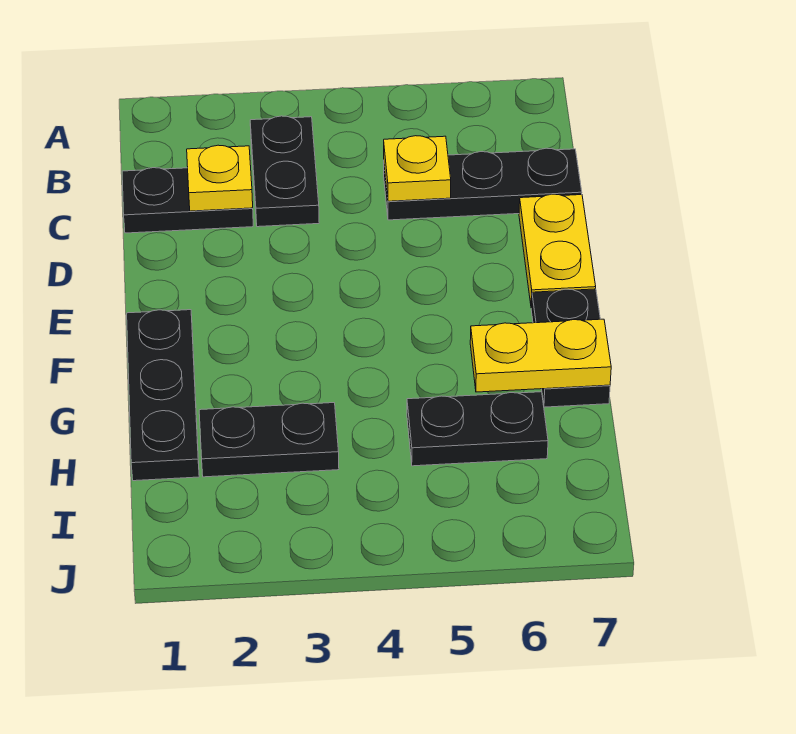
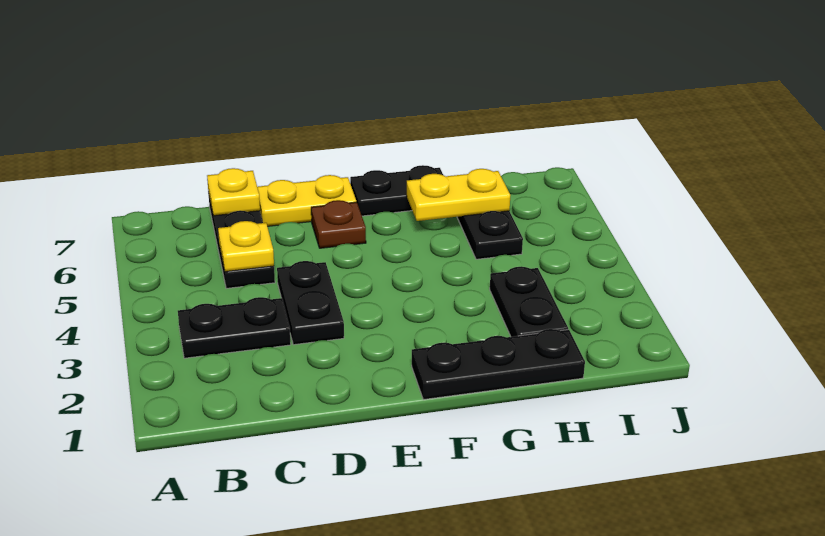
black plate C1:C2 level 1 -> black plate D3:D4 level 1
yellow plate C2 level 2 -> yellow plate C7 level 2
none -> brown plate E6 level 1
yellow plate G6:G7 level 2 -> yellow plate G6:H6 level 2

